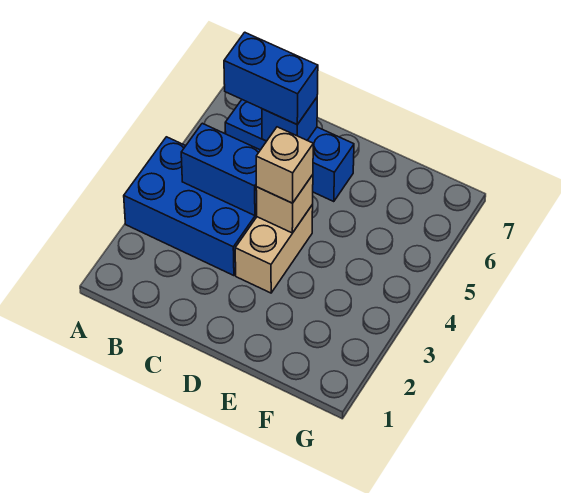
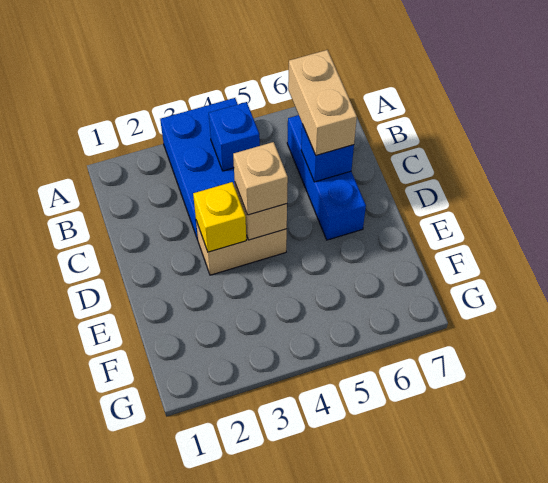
blue brick B4:C4 level 2 -> blue brick B4 level 2
blue brick B6:C6 level 3 -> tan brick B6:C6 level 3
none -> yellow brick D3 level 2

